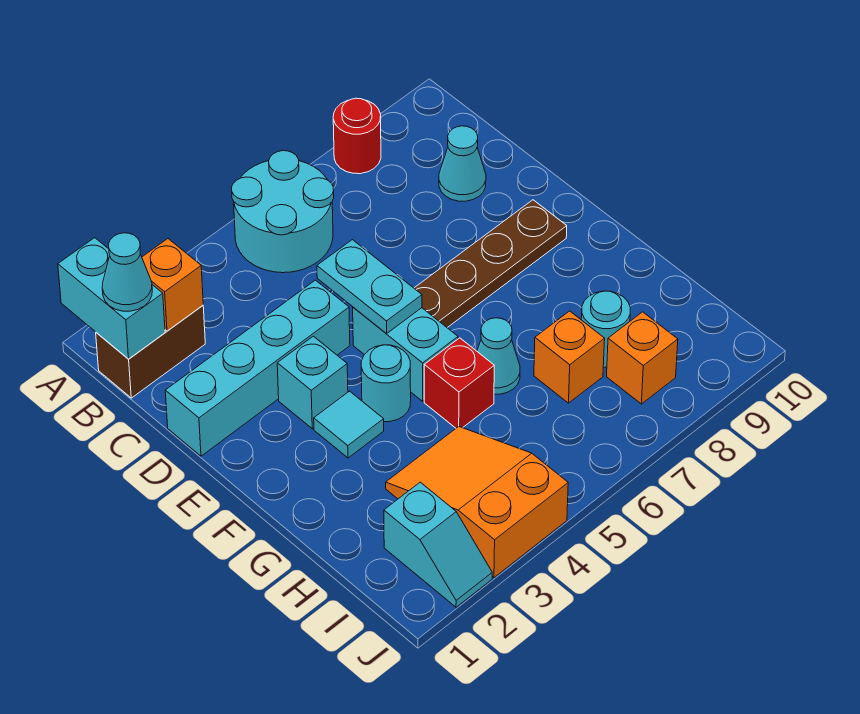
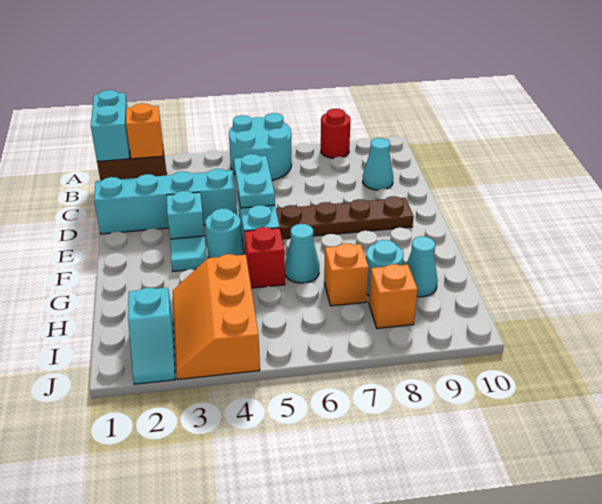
cyan cone B1 level 3 -> cyan cone H9 level 1
orange slope H3:J4 level 1 top J -> orange slope H3:J4 level 1 top 4

